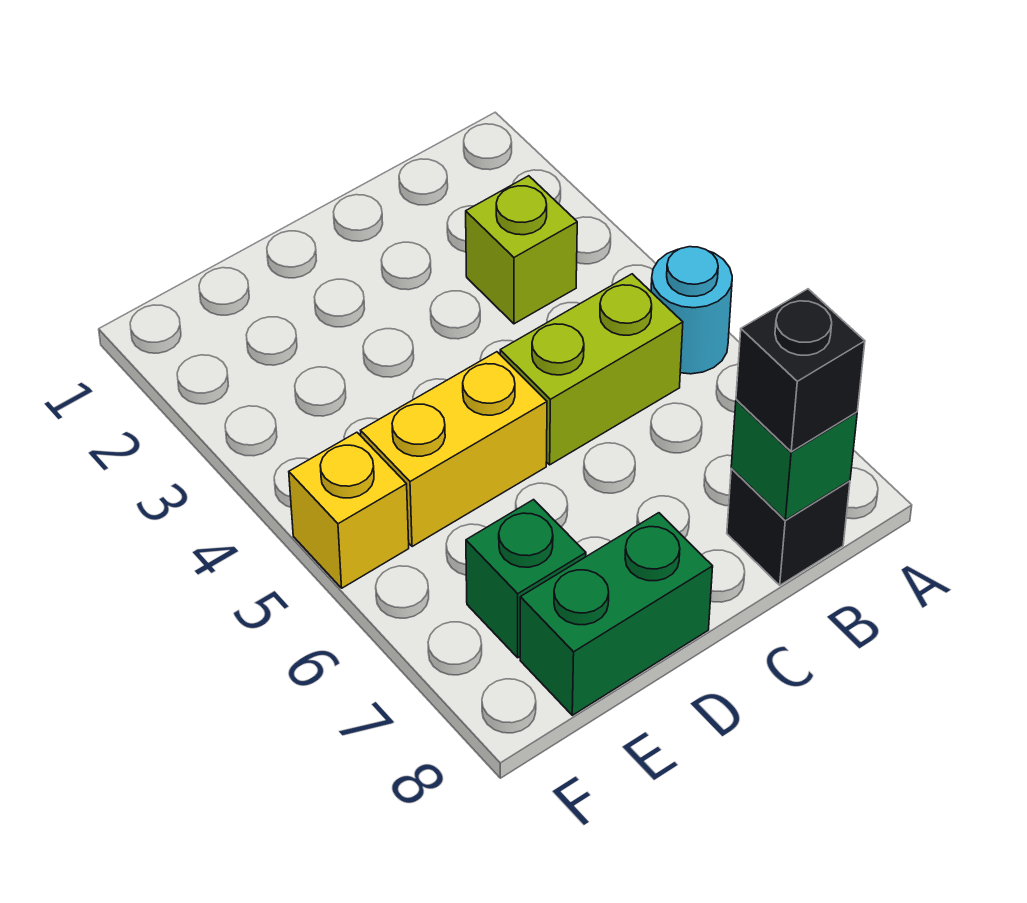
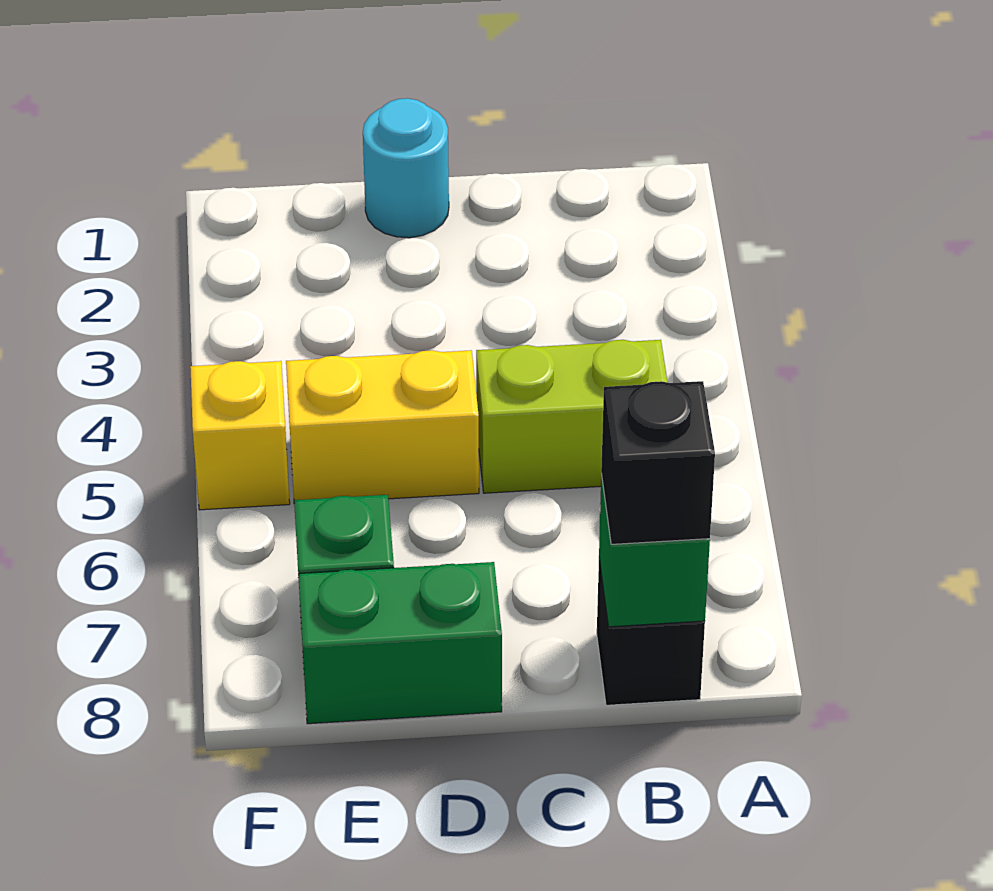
cyan round brick A5 level 1 -> cyan round brick D1 level 1
lime brick B3 level 1 -> none

